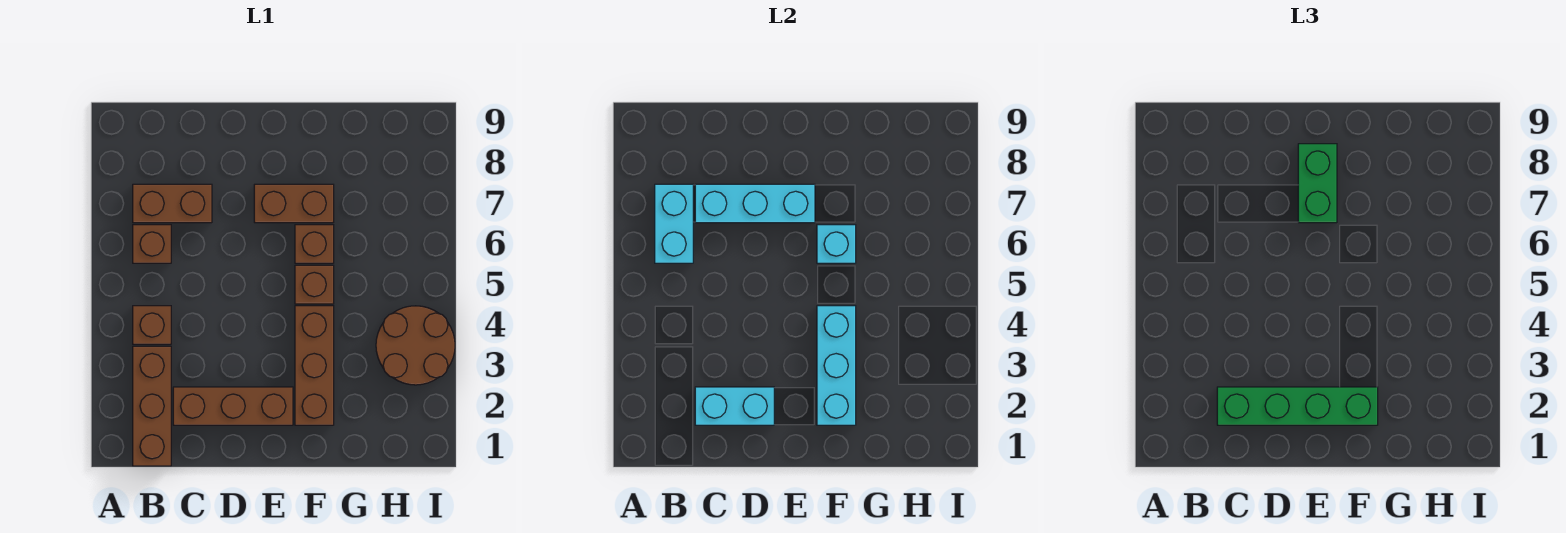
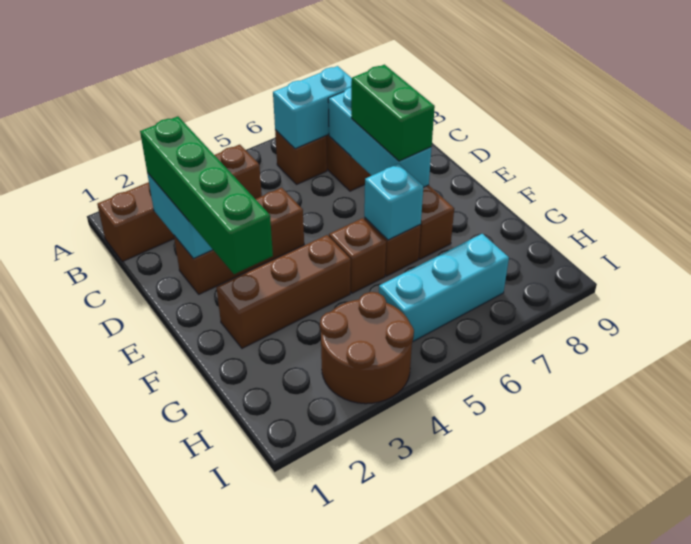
brown brick C2:E2 level 1 -> brown brick D2:D4 level 1
green brick E7:E8 level 3 -> green brick D7:E7 level 3
cyan brick F2:F4 level 2 -> cyan brick H5:H7 level 1

